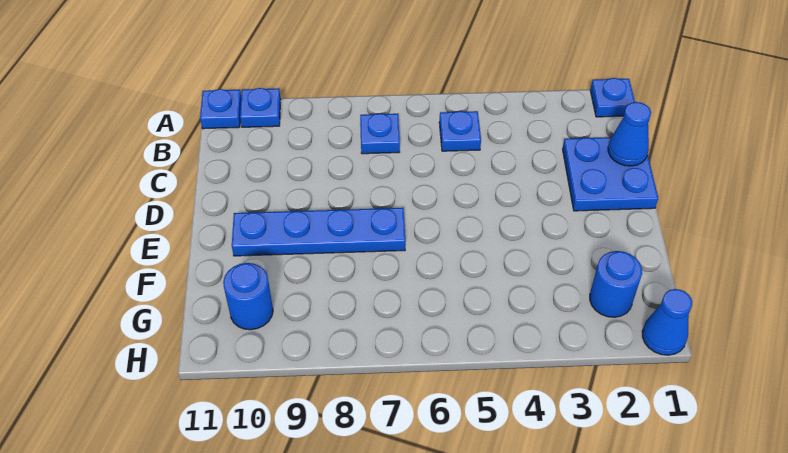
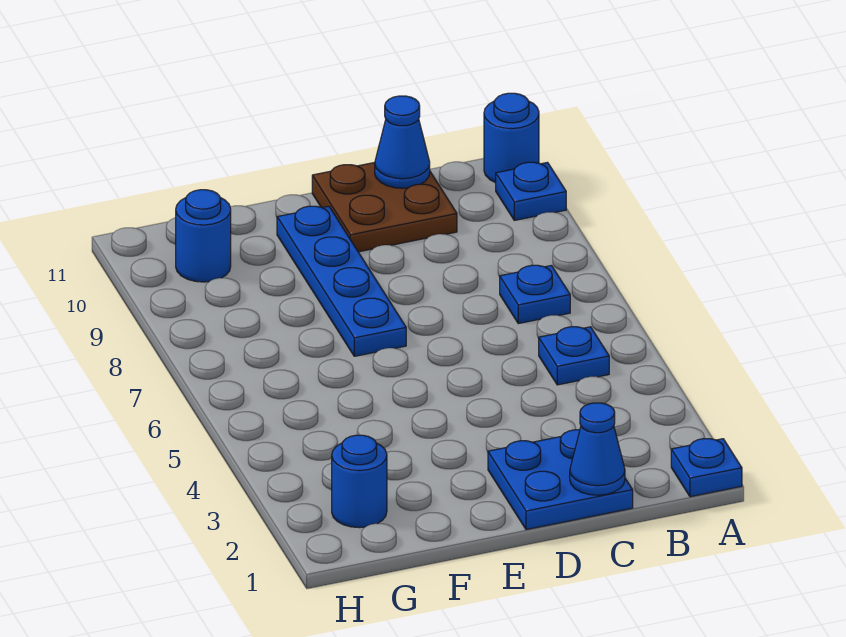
blue plate A11 level 1 -> blue round brick A11 level 1
none -> brown plate C10:D11 level 1
blue cone H1 level 1 -> blue cone C11 level 2

